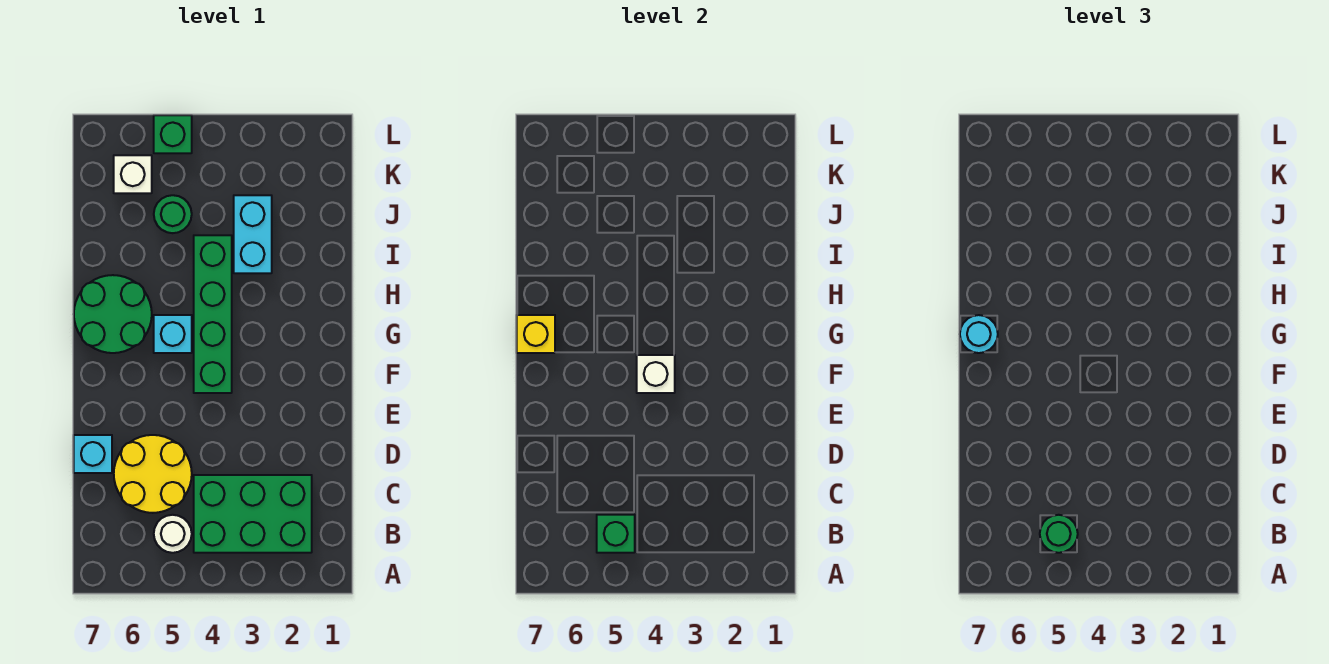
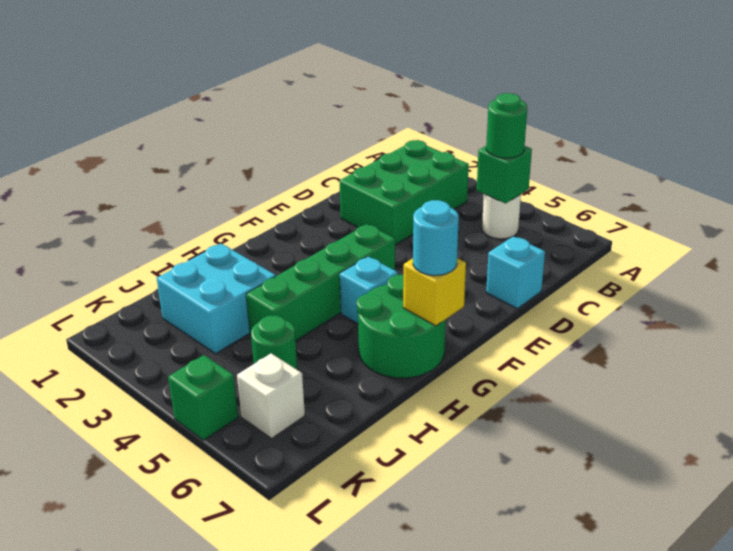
green brick B2:C4 level 1 -> green brick B2:D3 level 1
yellow round brick C5:D6 level 1 -> none
white brick F4 level 2 -> none
cyan brick I3:J3 level 1 -> cyan brick I2:J3 level 1

